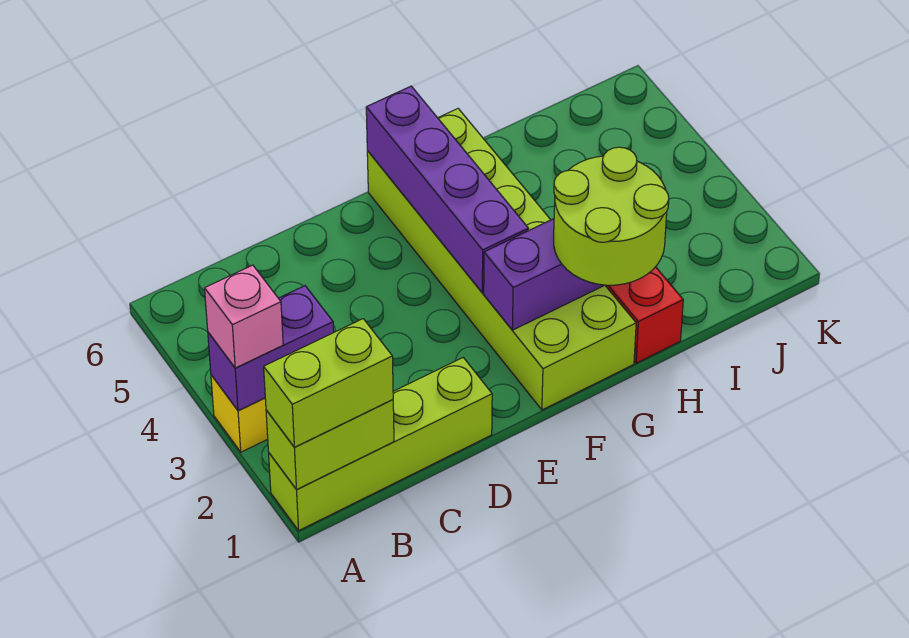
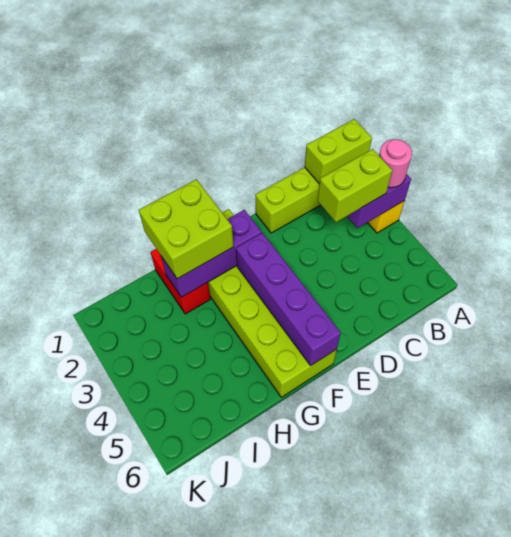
lime brick A1:B1 level 3 -> lime brick B3:C3 level 3
pink brick A3 level 3 -> pink round brick A3 level 3
lime round brick G1:H2 level 3 -> lime brick G1:H2 level 3

